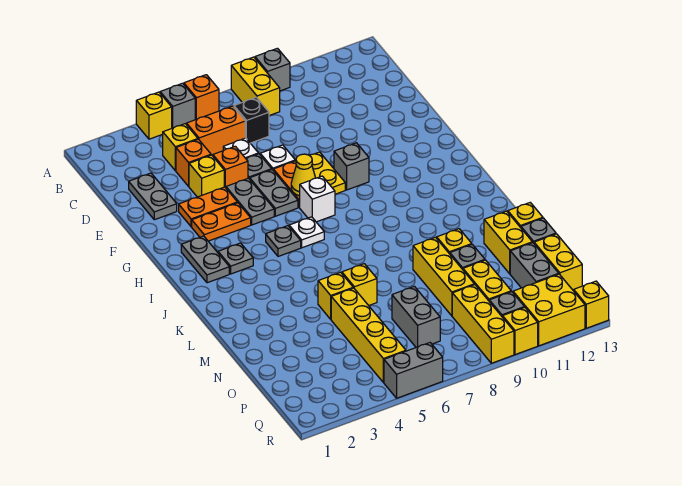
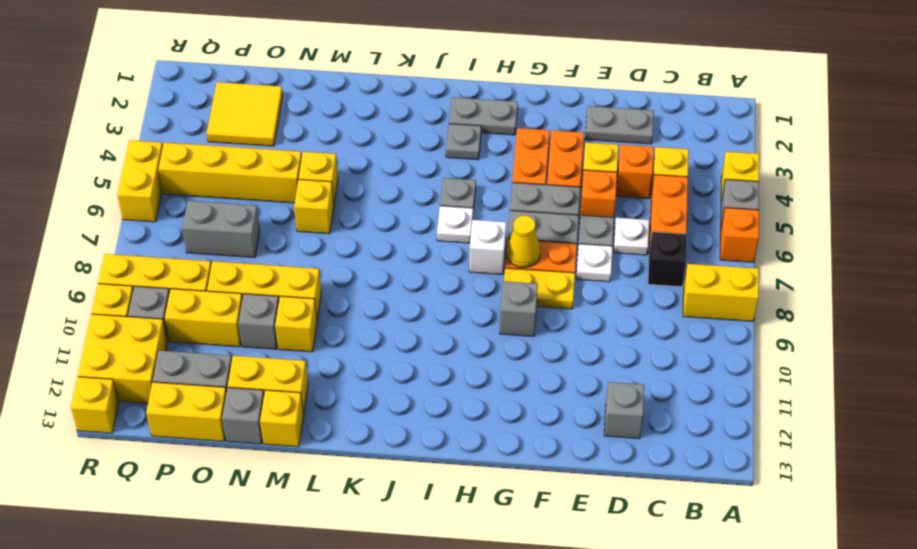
grey brick A9 level 1 -> grey brick D12 level 1
none -> yellow tile O2:P3 level 1
grey brick R5:R6 level 1 -> yellow brick R5:R6 level 1

